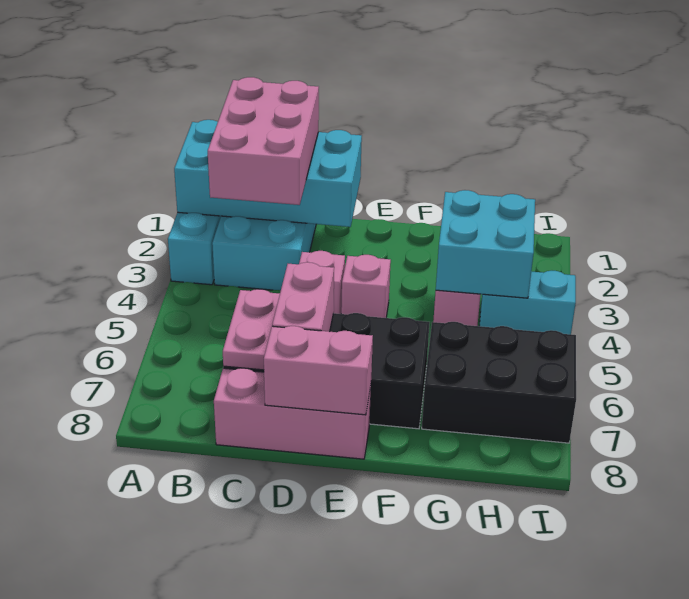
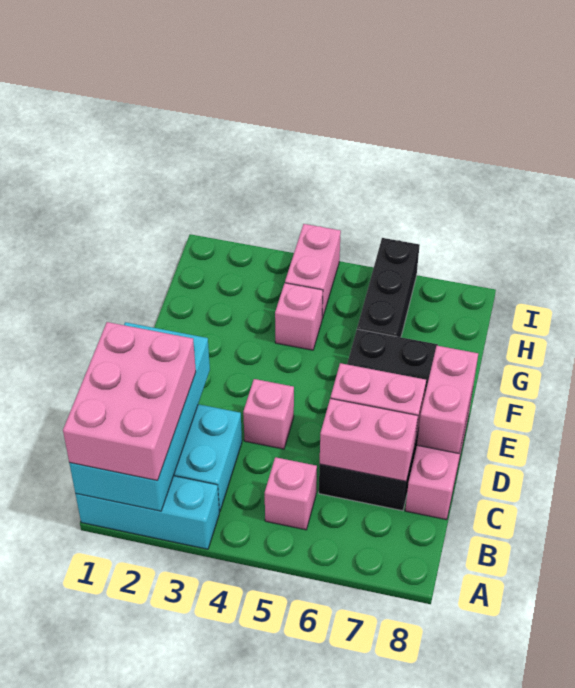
pink brick B1:C3 level 3 -> pink brick A1:C2 level 3
pink plate C6:C7 level 2 -> pink brick C6:C7 level 2
pink brick E4 level 1 -> pink brick B5 level 1
cyan brick G3:H4 level 2 -> none
black brick G6:I7 level 1 -> black brick G6:I6 level 1
cyan brick H4:I4 level 1 -> pink brick H4:I4 level 1

